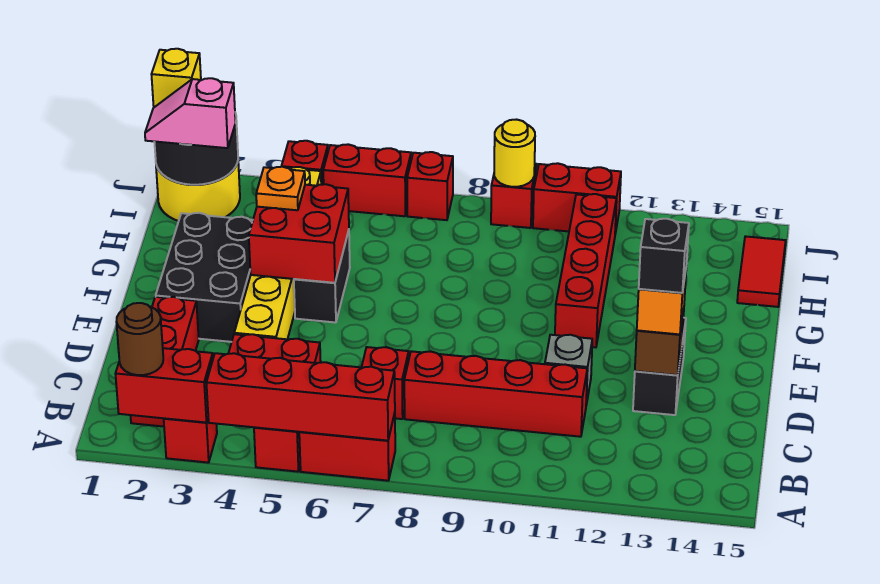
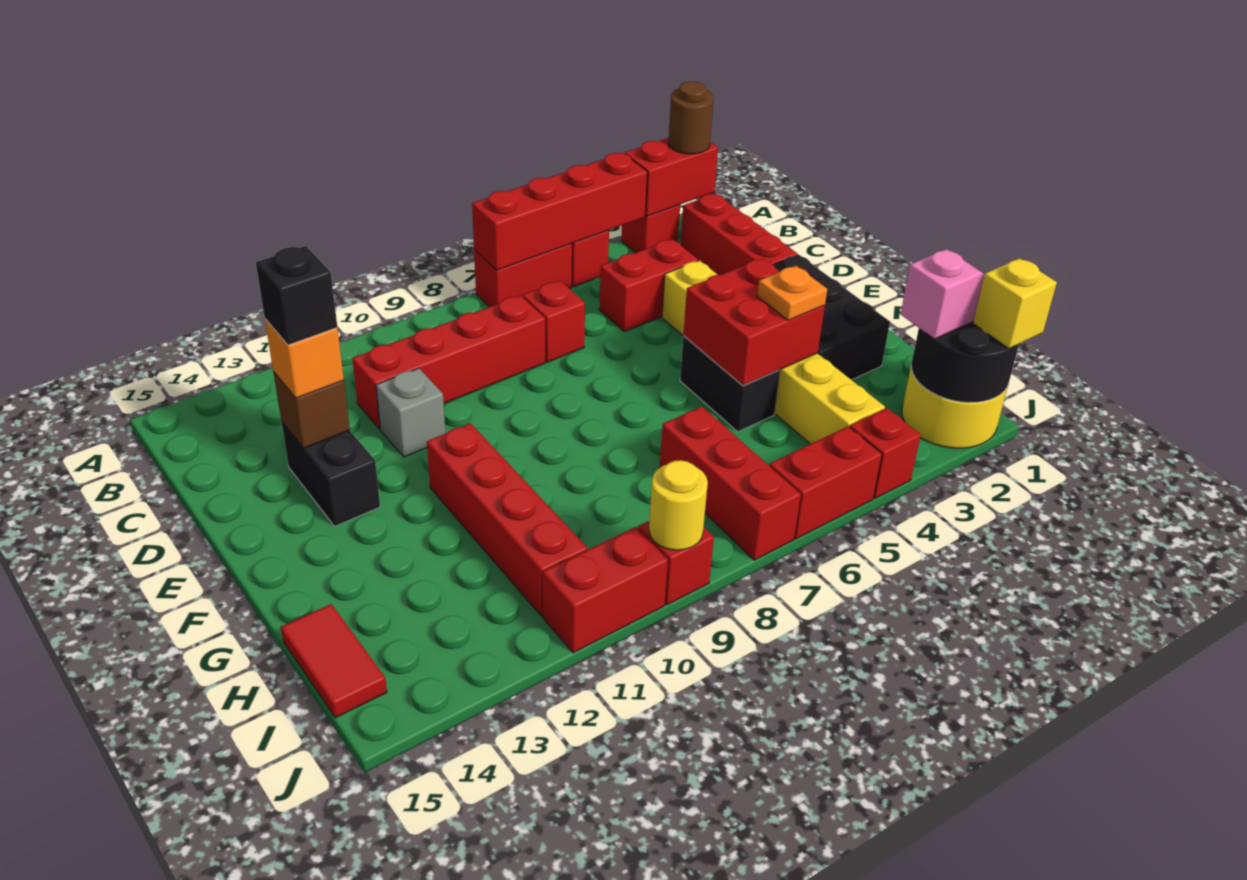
red brick J7 level 1 -> red brick H7:J7 level 1

